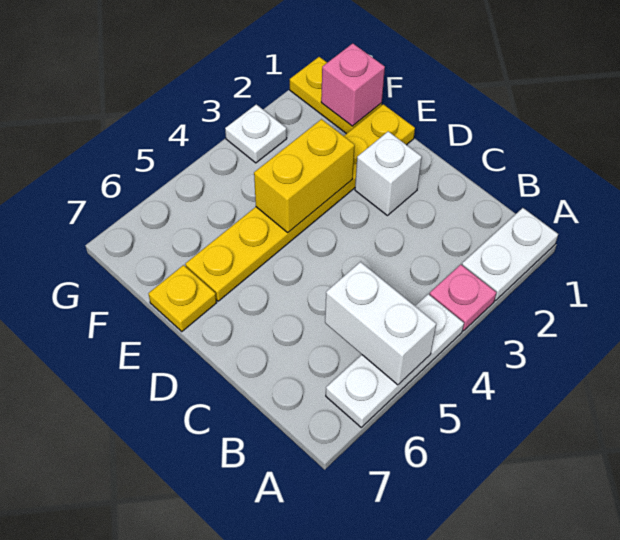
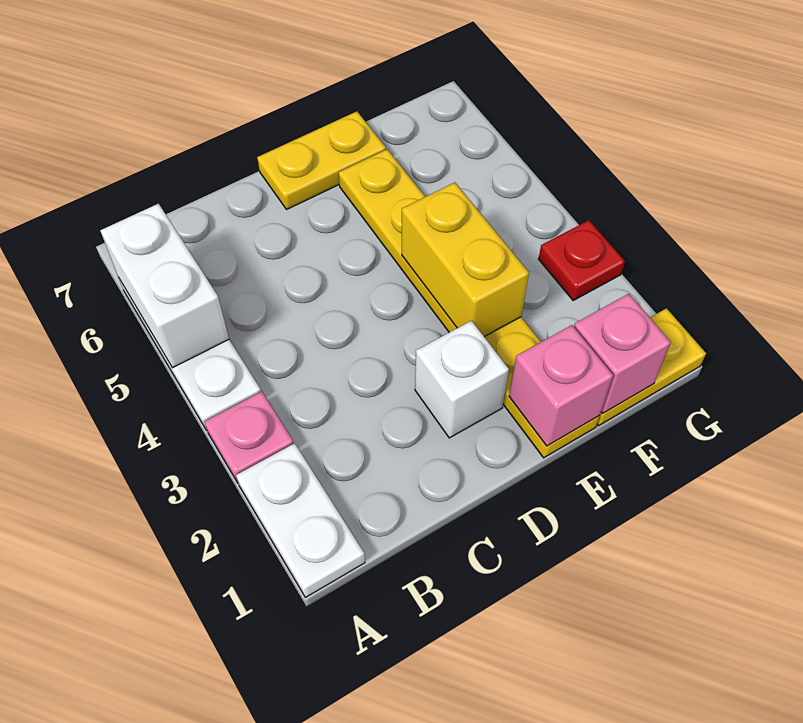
white brick A5:B5 level 2 -> white brick A5:A6 level 2
none -> pink brick E1 level 2
yellow plate E7 level 1 -> yellow plate D7:E7 level 1
white plate G3 level 1 -> red plate G3 level 1

